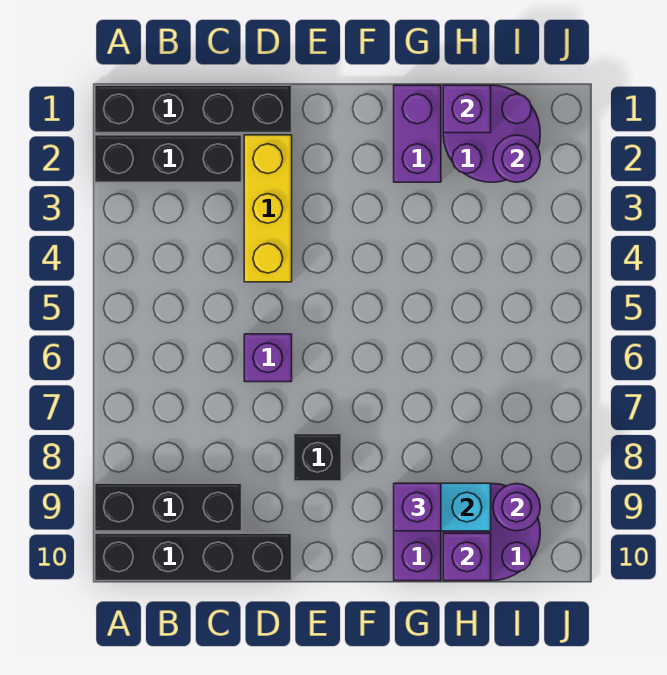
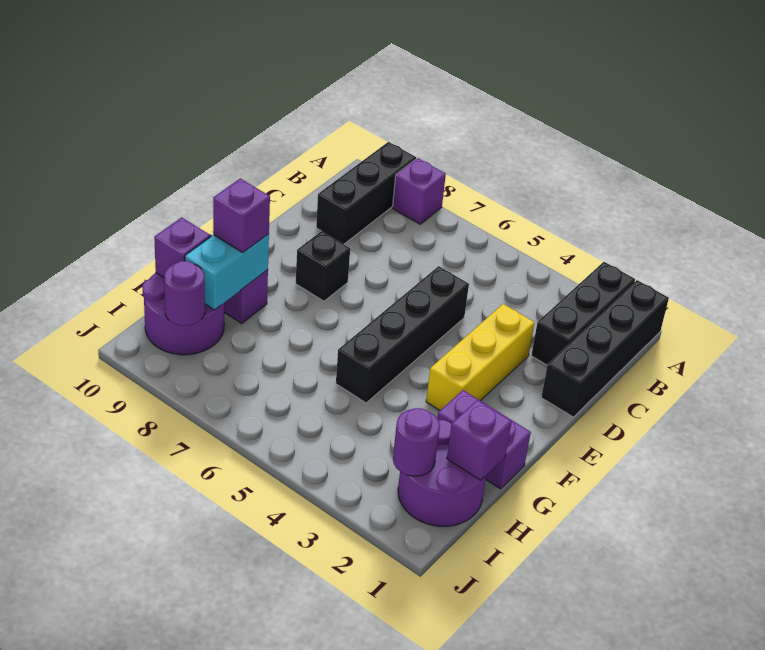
black brick A10:D10 level 1 -> black brick D5:G5 level 1
yellow brick D2:D4 level 1 -> yellow brick D3:F3 level 1
purple brick D6 level 1 -> purple brick A8 level 1

